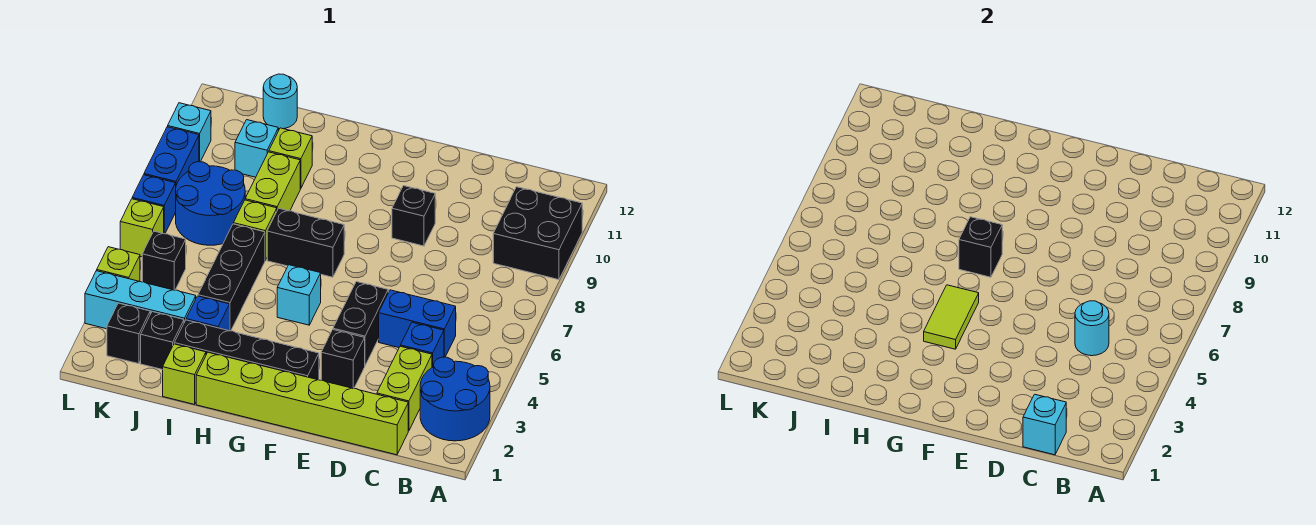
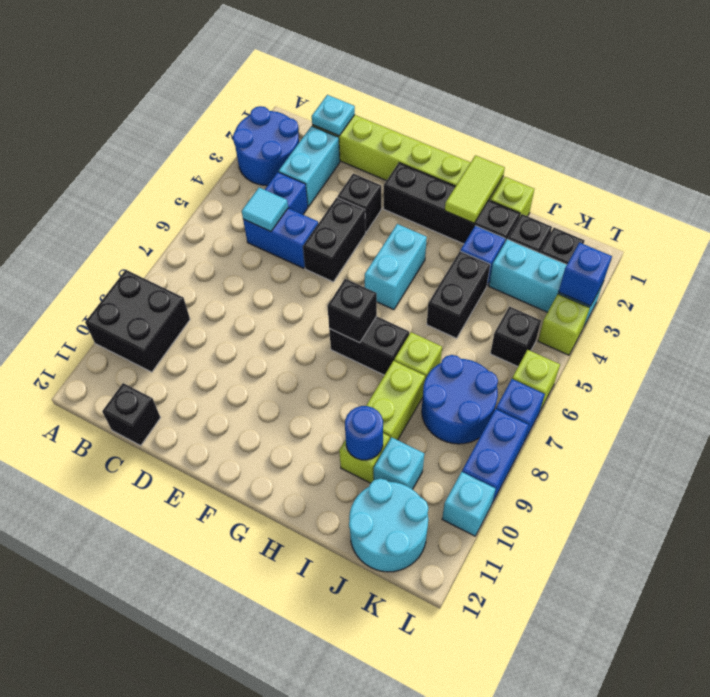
cyan brick C1 level 2 -> cyan plate C1 level 2
lime brick C2:C3 level 1 -> cyan brick C2:C3 level 1
cyan round brick C5 level 2 -> cyan tile C5 level 2
black brick E9 level 1 -> black brick C12 level 1
lime tile G4:G5 level 2 -> lime tile H1:H2 level 2
cyan brick G5 level 1 -> cyan brick G4:G5 level 1
black brick I4:I6 level 1 -> black brick I4:I5 level 1
none -> blue round brick I10 level 2
cyan round brick J12 level 1 -> cyan round brick J11:K12 level 1
none -> blue brick L3 level 2

